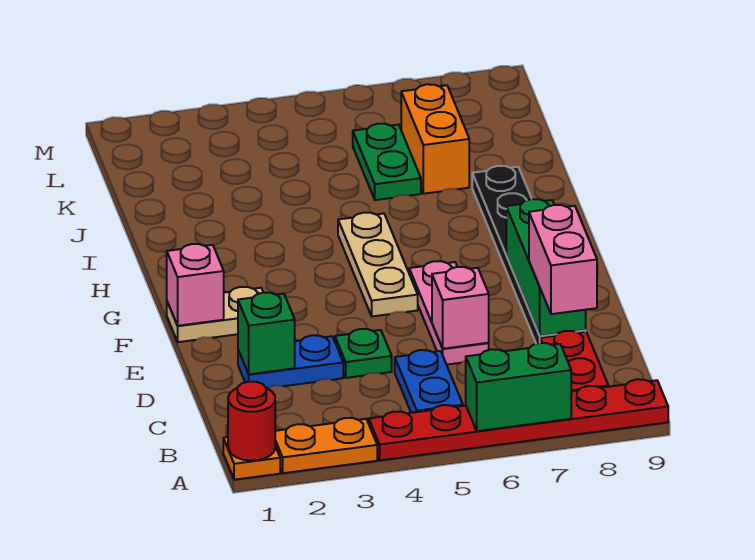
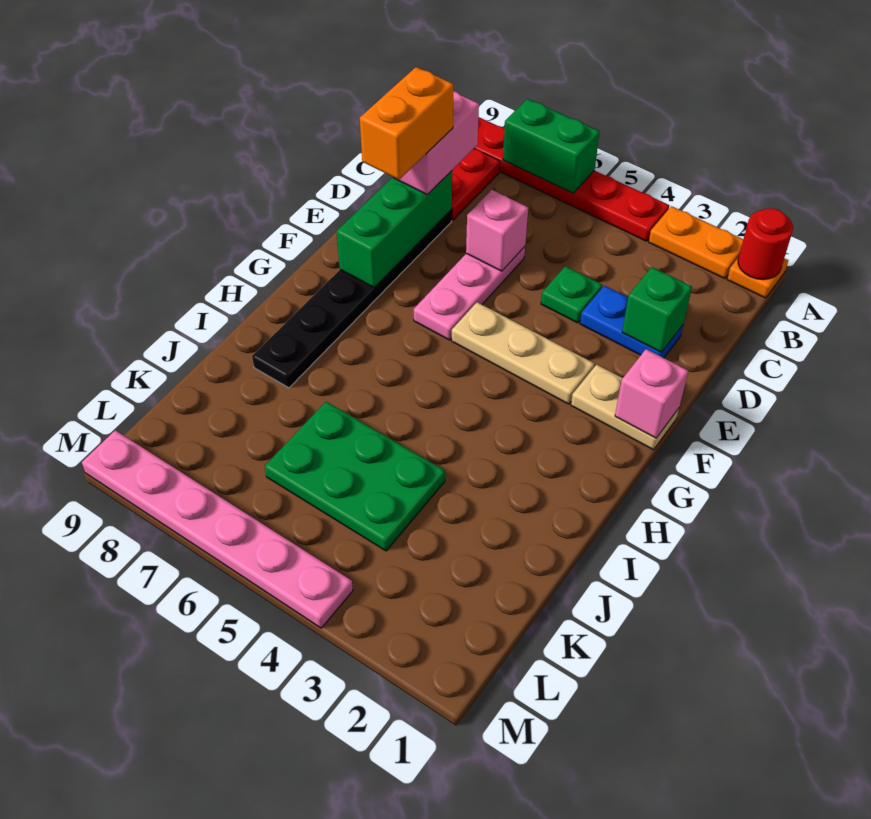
blue plate B5:C5 level 1 -> none
tan plate F5:H5 level 1 -> tan plate F3:F5 level 1
green plate J6:K6 level 1 -> green plate J4:K6 level 1
orange brick J7:K7 level 1 -> orange brick D8:E8 level 4
none -> pink plate M4:M9 level 1

